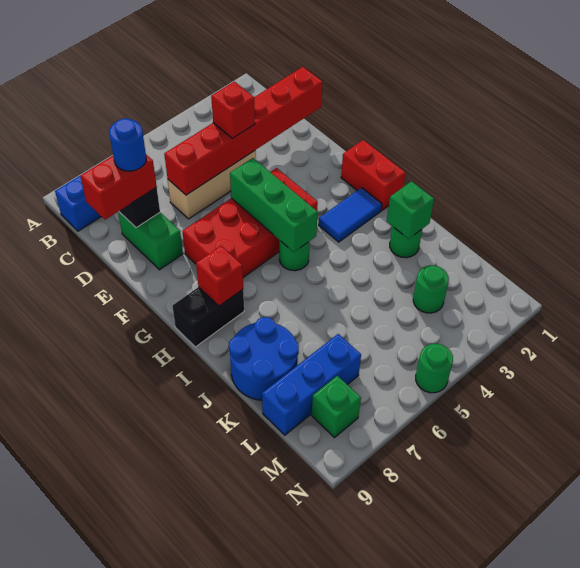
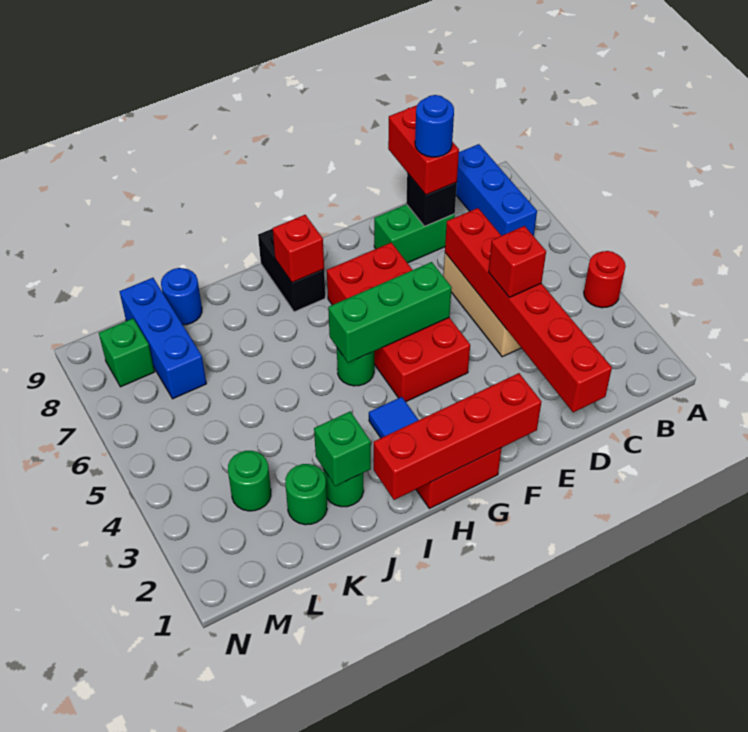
none -> red round brick A4 level 1
none -> red brick F1:I1 level 2
blue round brick J8:K9 level 1 -> blue round brick K9 level 1
green round brick N5 level 1 -> green round brick K2 level 1

